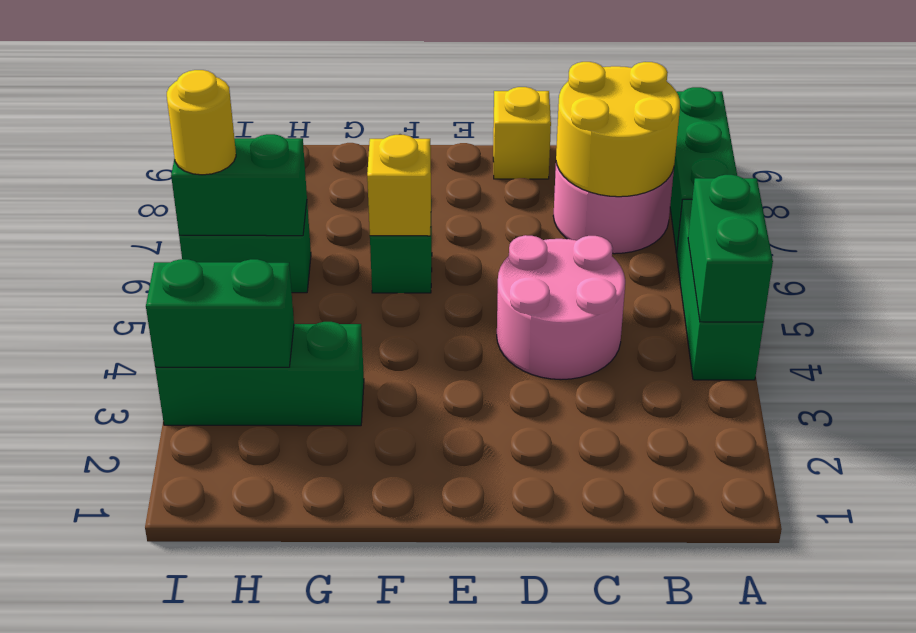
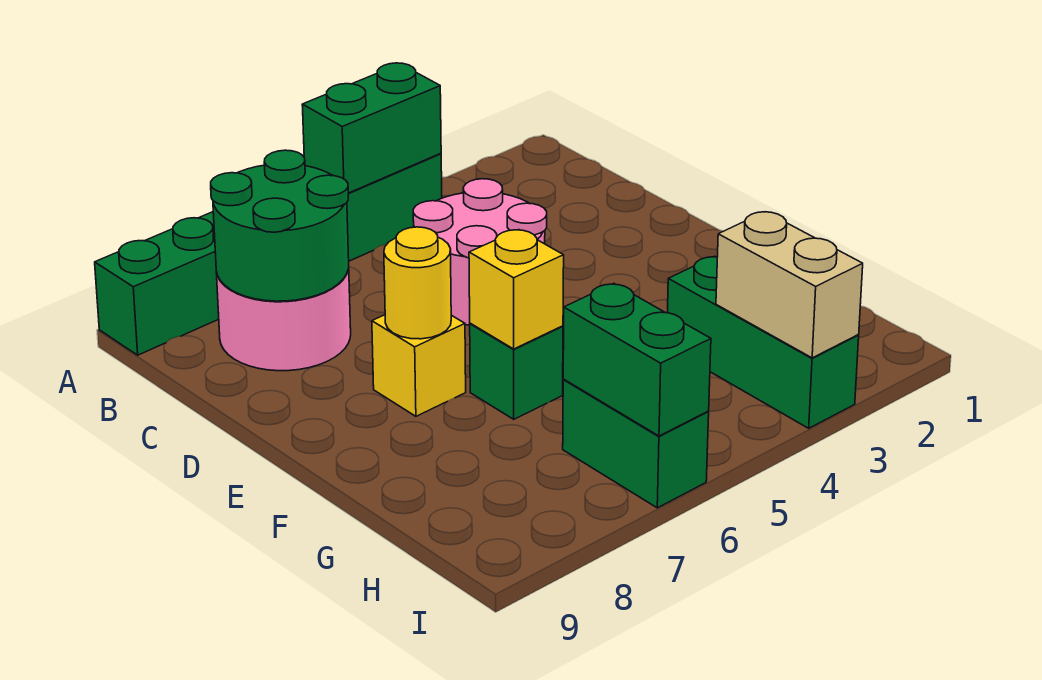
yellow round brick B7:C8 level 2 -> green round brick B7:C8 level 2
yellow brick D9 level 1 -> yellow brick E7 level 1
green brick H3:I3 level 2 -> tan brick H3:I3 level 2
yellow round brick I6 level 3 -> yellow round brick E7 level 2

